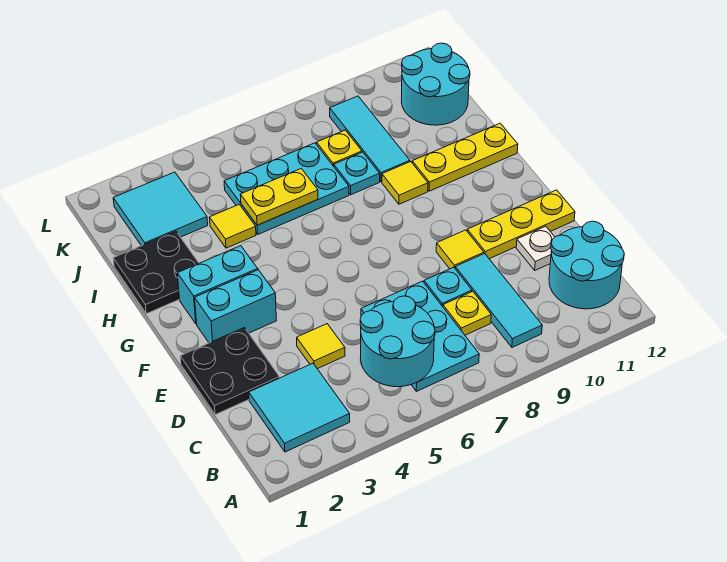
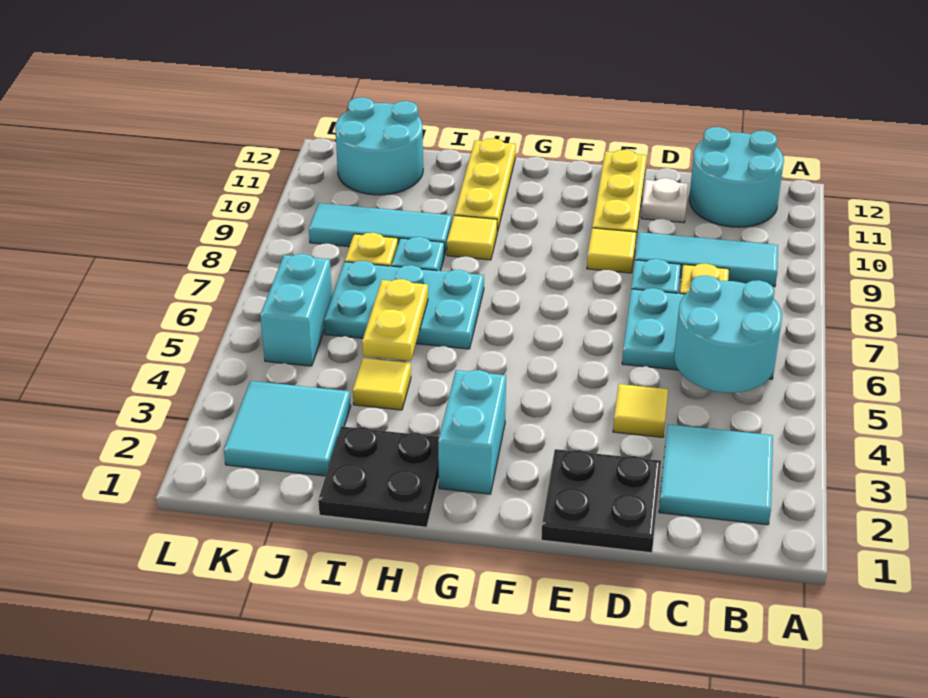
cyan brick F2:F3 level 1 -> cyan brick K5:K6 level 1
cyan plate I5:J7 level 1 -> cyan plate H6:J7 level 1

